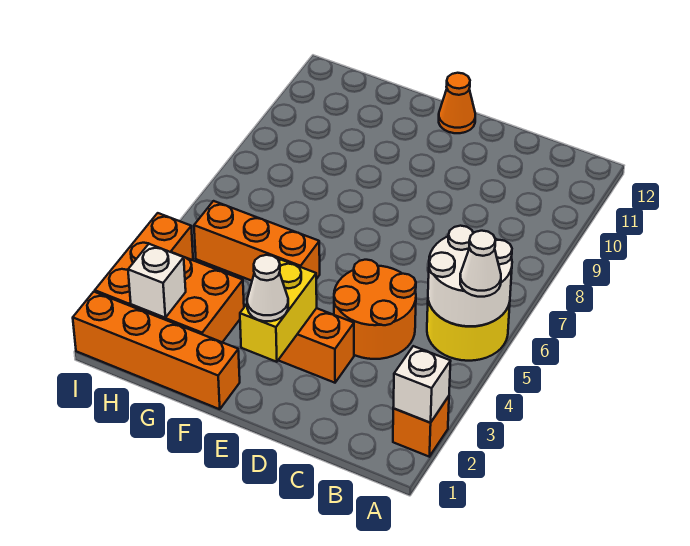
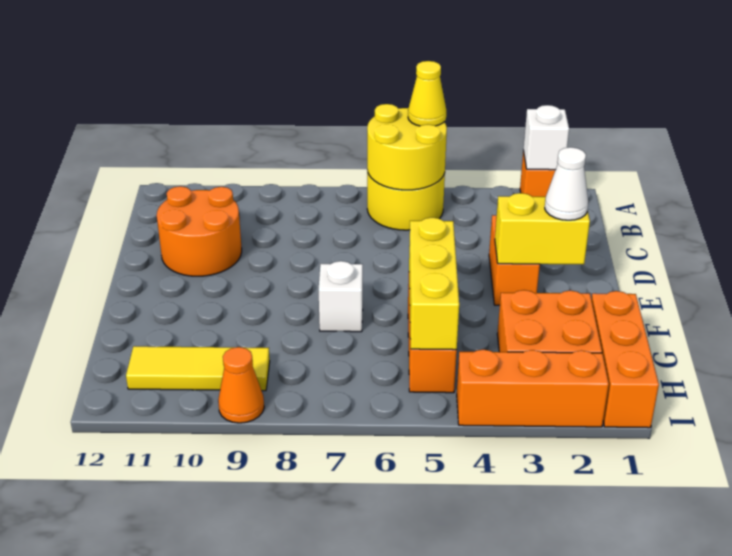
white round brick A5:B6 level 2 -> yellow round brick A5:B6 level 2
white cone A5 level 3 -> yellow cone A5 level 3
orange round brick C4:D5 level 1 -> orange round brick C10:D11 level 1
orange cone E12 level 1 -> orange cone I9 level 1
orange brick F1:I1 level 1 -> orange brick G1:I1 level 1
none -> yellow brick F5:H5 level 2
white brick H2 level 2 -> white brick F7 level 1
none -> yellow tile H9:H11 level 1

